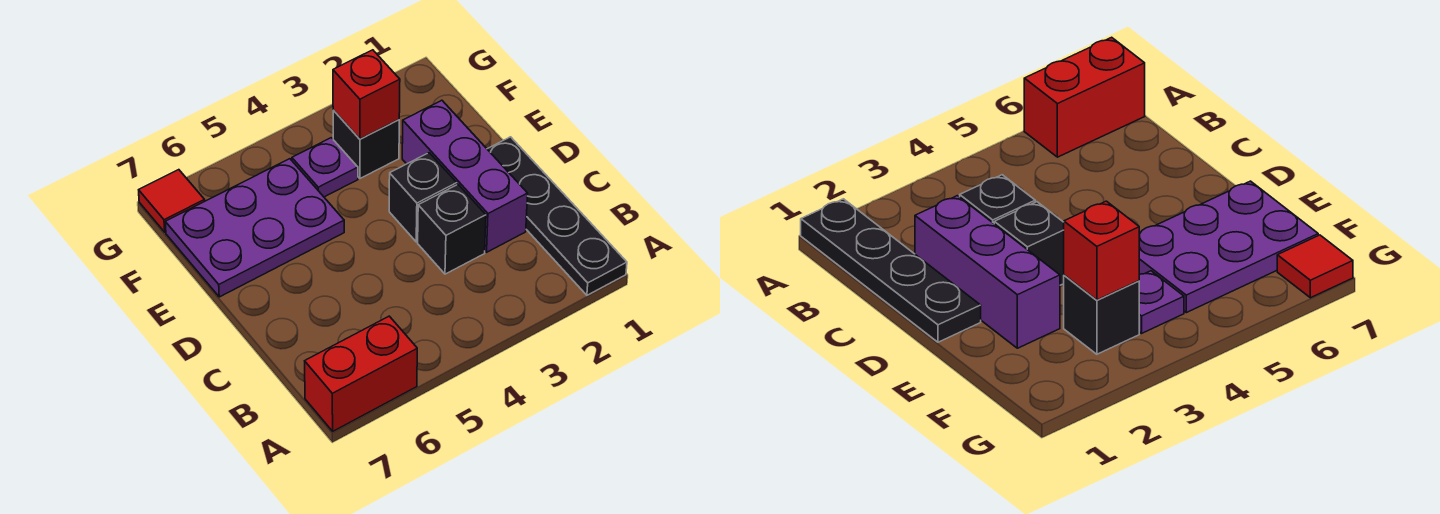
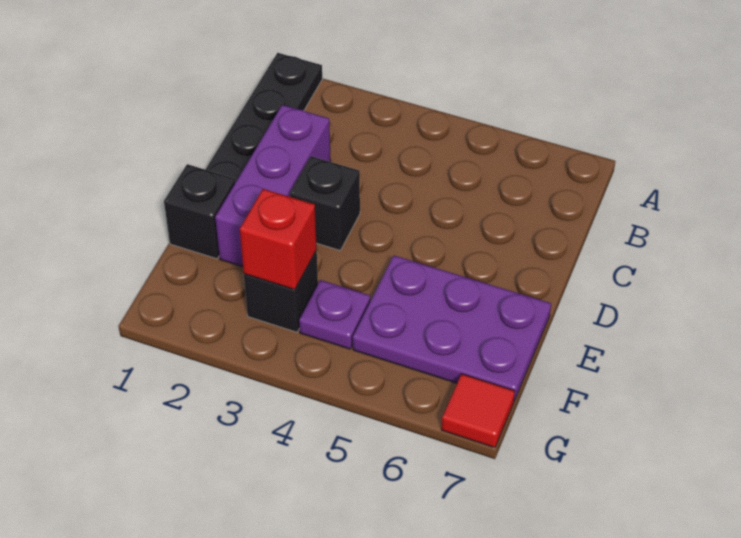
red brick A6:A7 level 1 -> none
black brick C3 level 1 -> black brick E1 level 1

